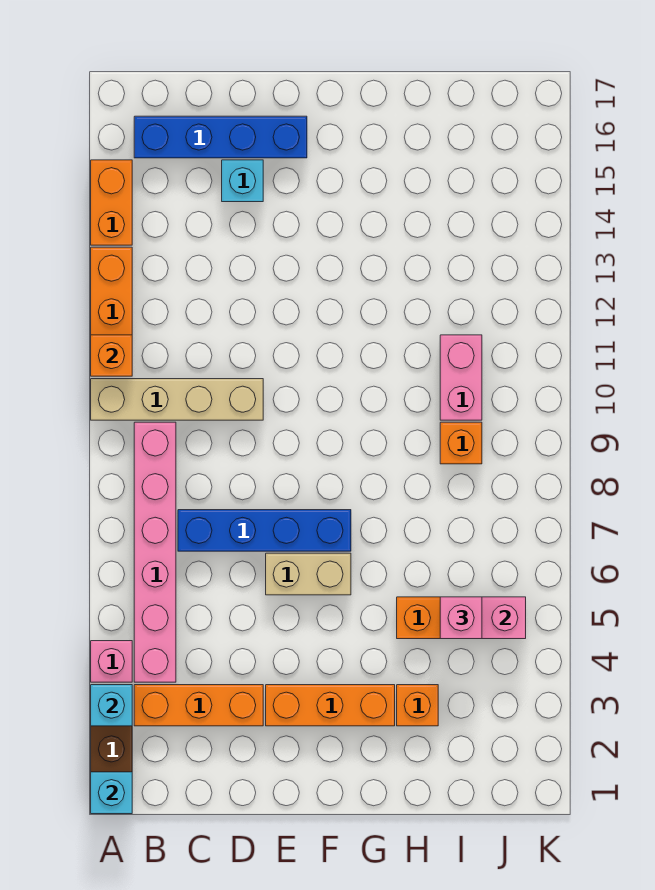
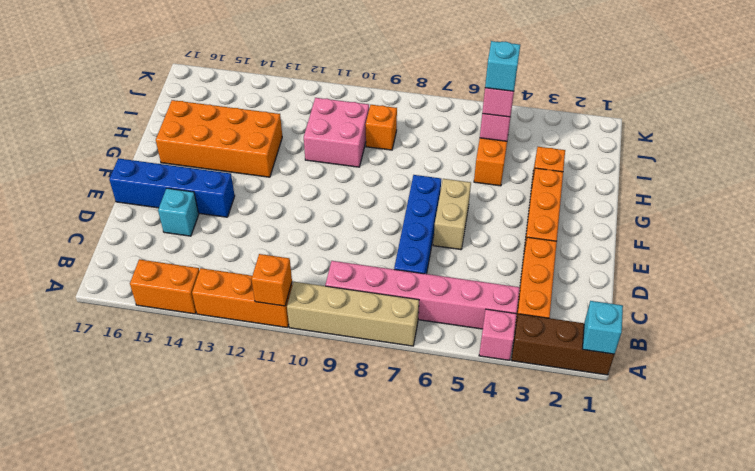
cyan brick A3 level 2 -> cyan brick I5 level 4
tan brick A10:D10 level 1 -> tan brick A7:A10 level 1
blue brick B16:E16 level 1 -> blue brick E14:E17 level 1
none -> orange brick G13:H16 level 1
pink brick I10:I11 level 1 -> pink brick H10:I11 level 1

